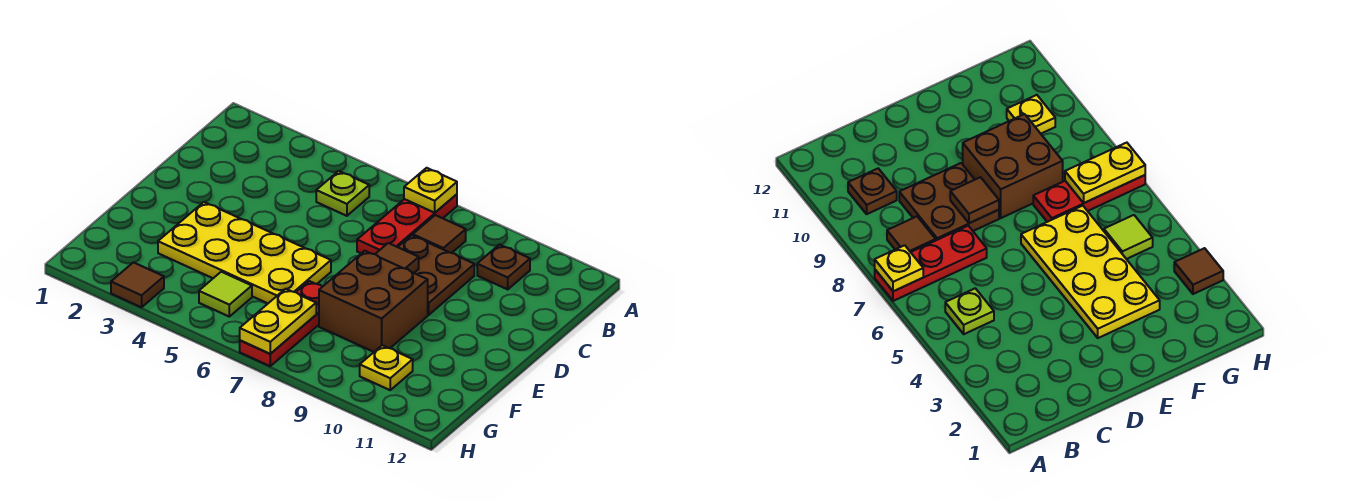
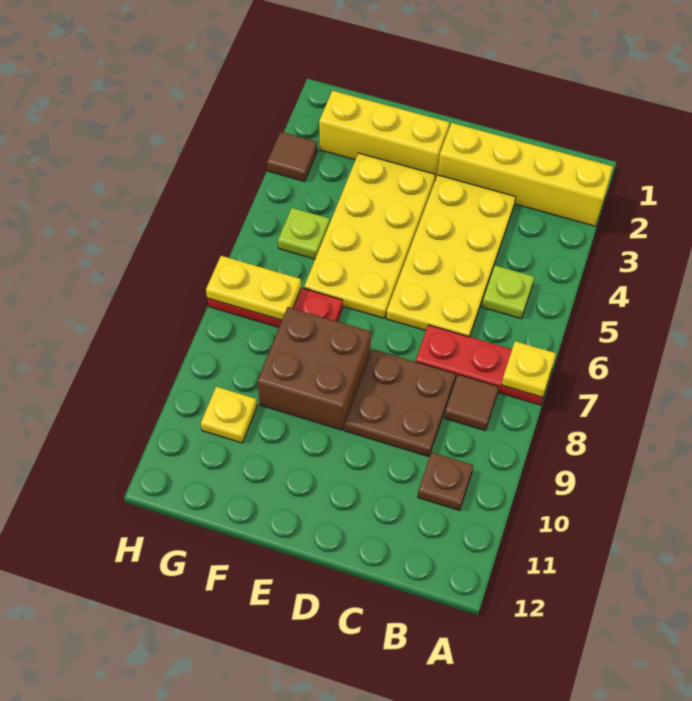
none -> yellow brick A2:D2 level 1
none -> yellow plate C3:D6 level 1
brown tile D8 level 2 -> none
none -> yellow brick E2:G2 level 1
lime tile G5 level 1 -> lime plate G5 level 1

